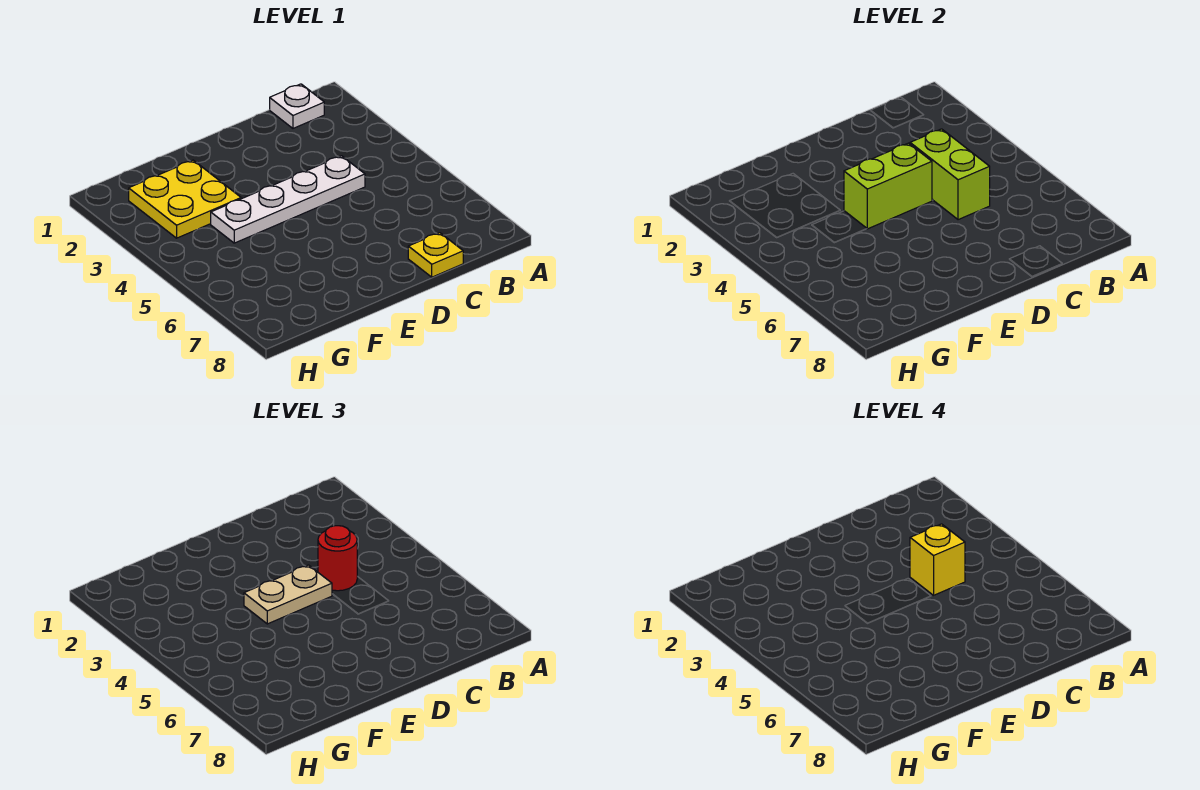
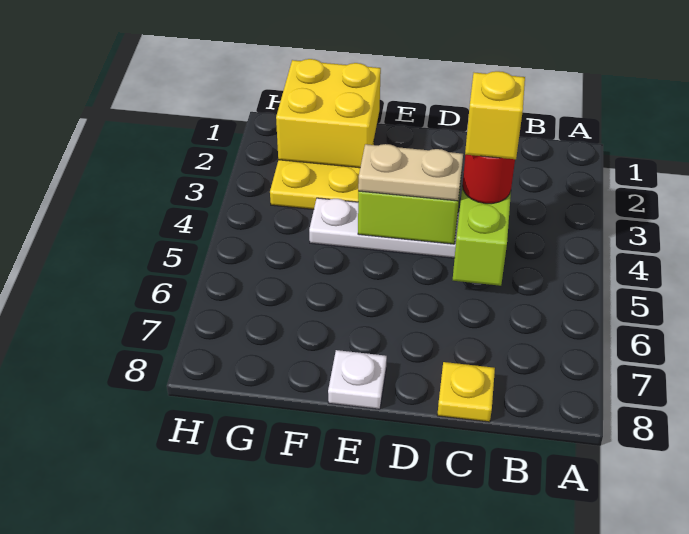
white plate B1 level 1 -> white plate E8 level 1
none -> yellow brick F1:G2 level 2

